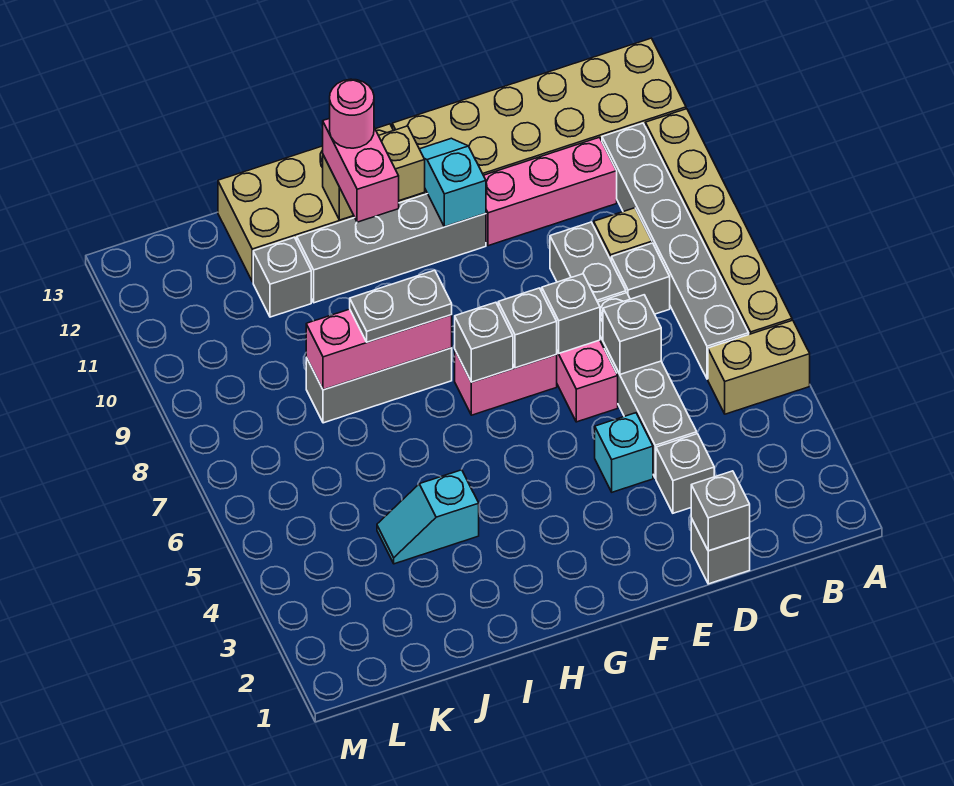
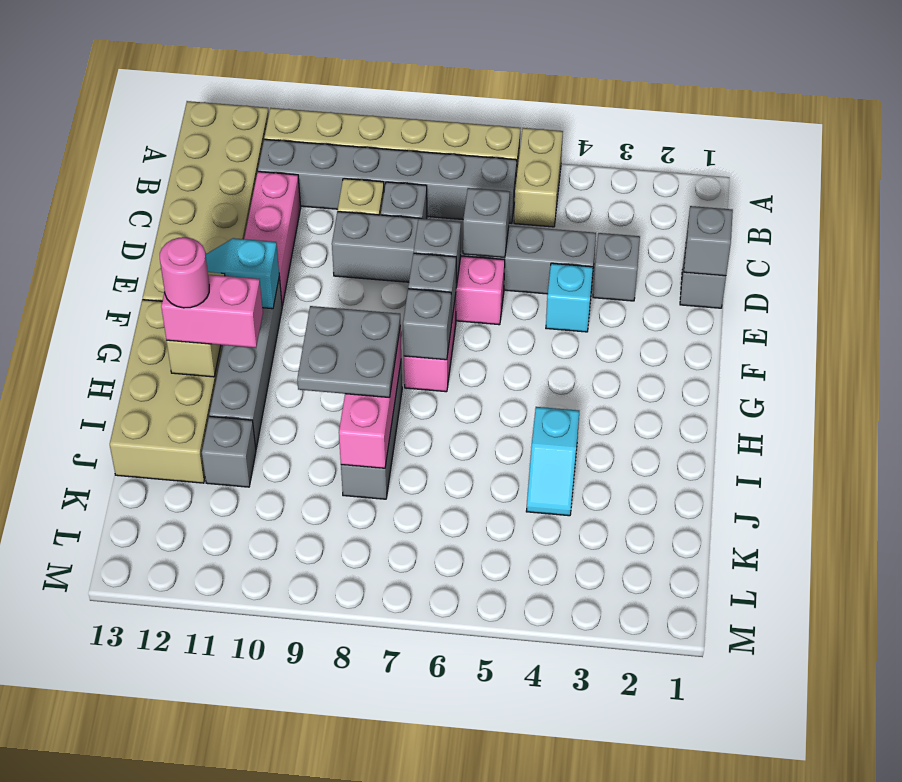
grey plate H8:I8 level 3 -> grey plate H8:I9 level 3

